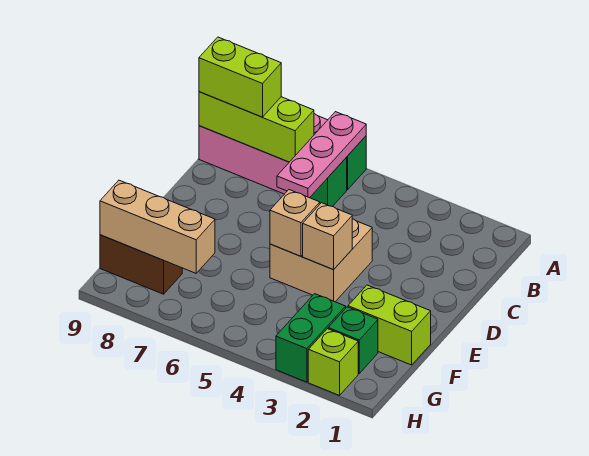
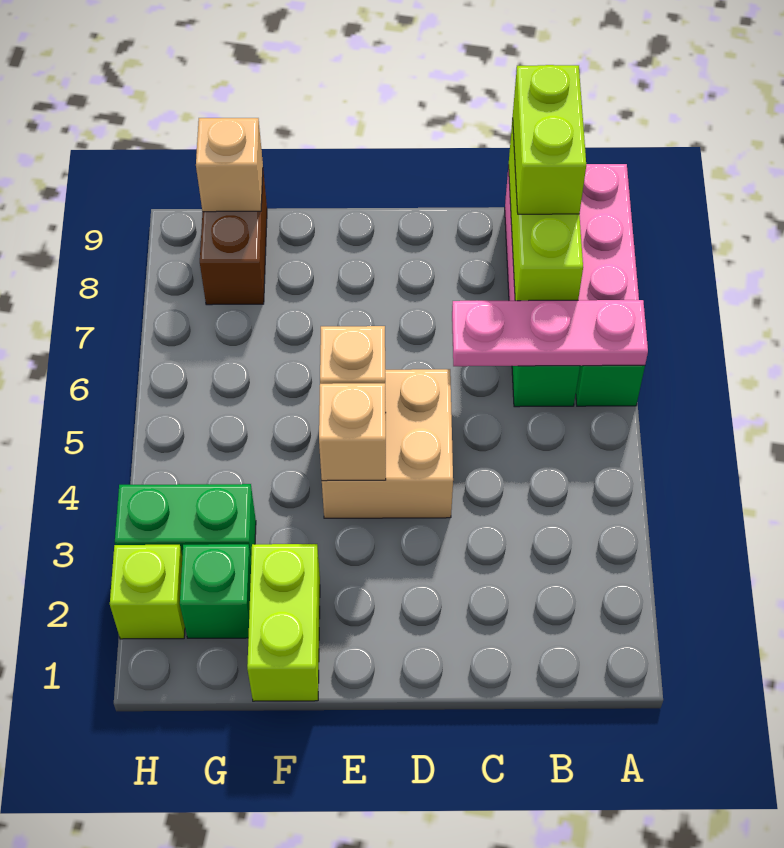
tan brick G7:G9 level 2 -> tan brick G9 level 2

